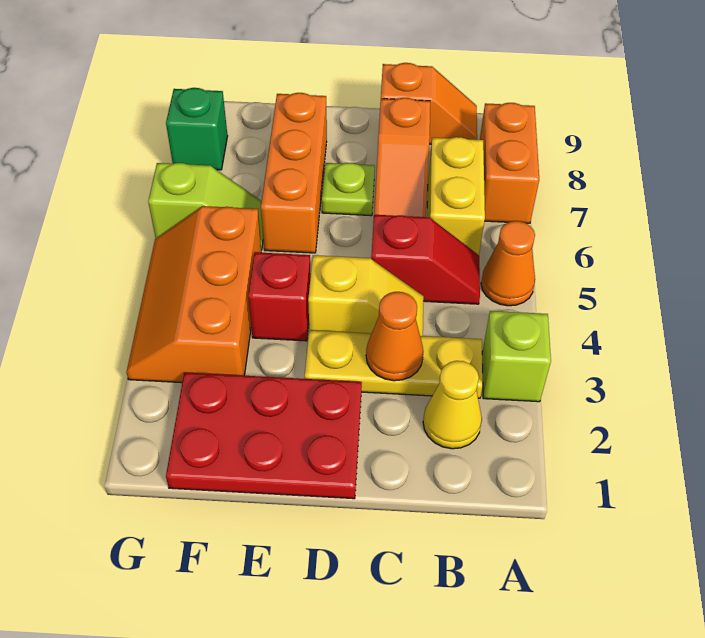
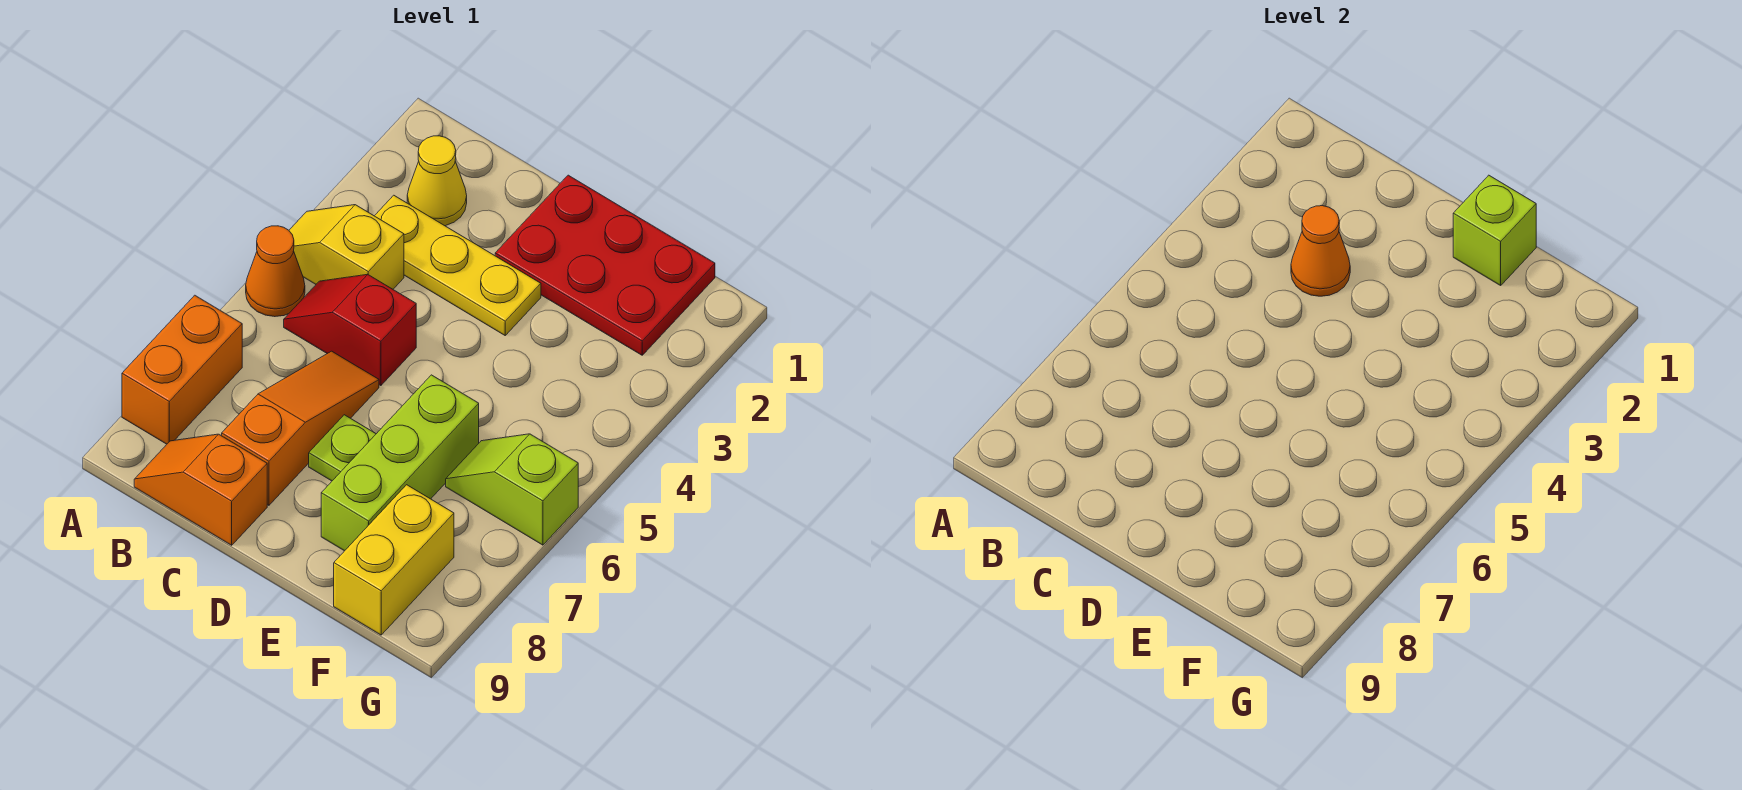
lime brick A3 level 1 -> lime brick E1 level 2
yellow brick B6:B7 level 1 -> yellow brick F8:F9 level 1
yellow slope C4:D4 level 1 top D -> yellow slope A4:B4 level 1 top B
red brick E4 level 1 -> none
orange brick E6:E8 level 1 -> lime brick E6:E8 level 1
orange slope F3:G5 level 1 top F -> none
green brick G8 level 1 -> none

